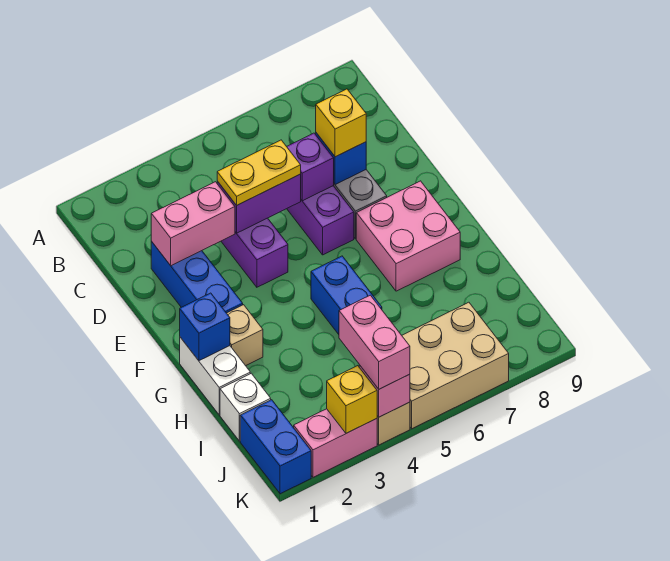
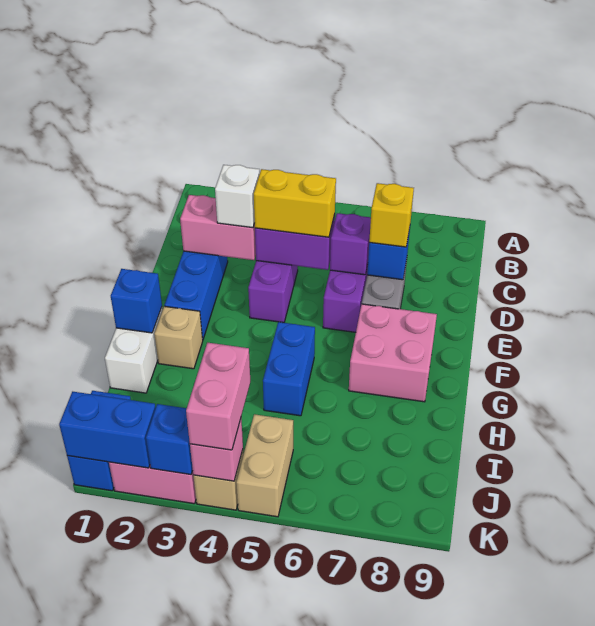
yellow plate D4:D5 level 3 -> yellow brick D4:D5 level 3
white brick I1 level 1 -> white brick D3 level 3
tan brick J5:K7 level 1 -> tan brick J5:K5 level 1
none -> blue brick K1:K2 level 2
yellow brick K3 level 2 -> blue brick K3 level 2

